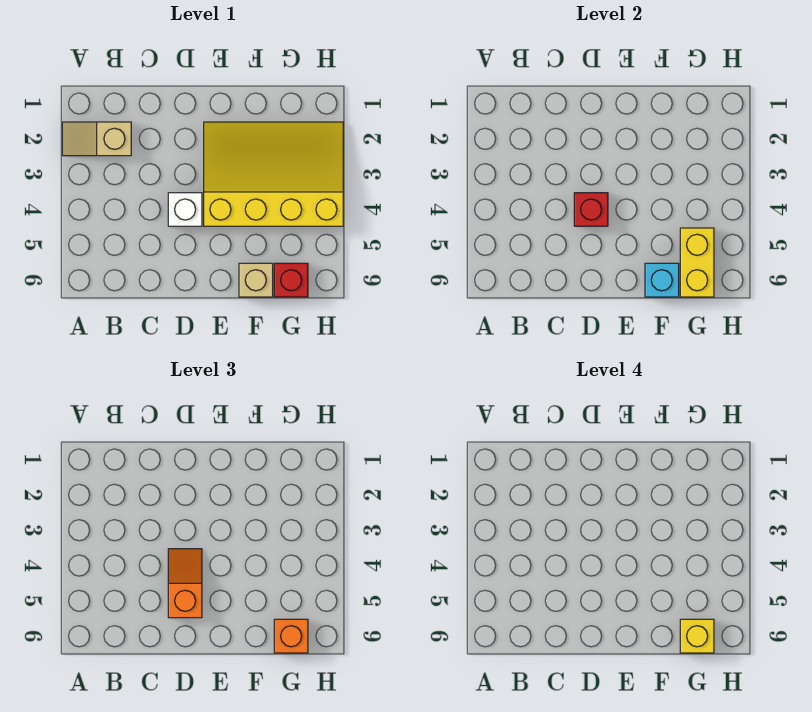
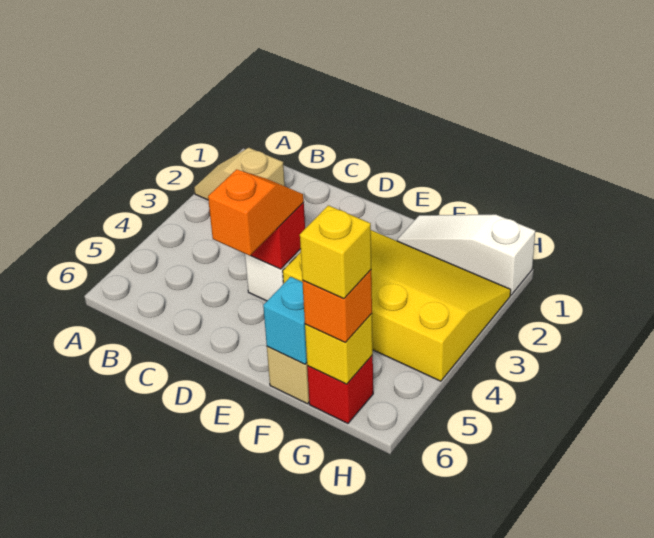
none -> white slope F1:H1 level 1 top H
yellow brick G5:G6 level 2 -> yellow brick G6 level 2

